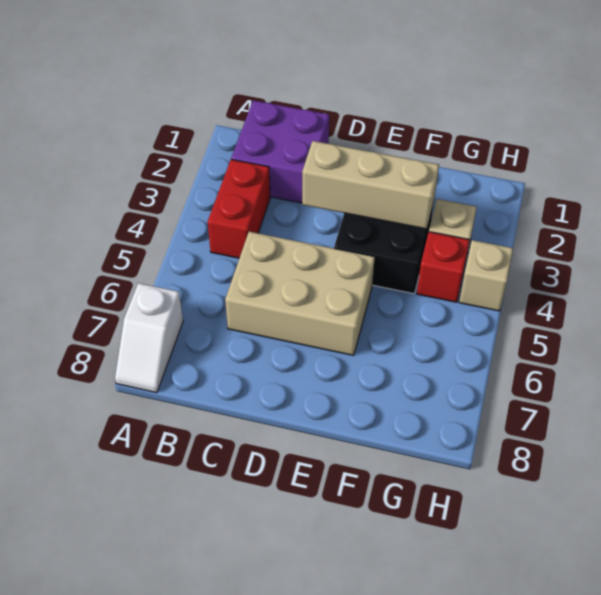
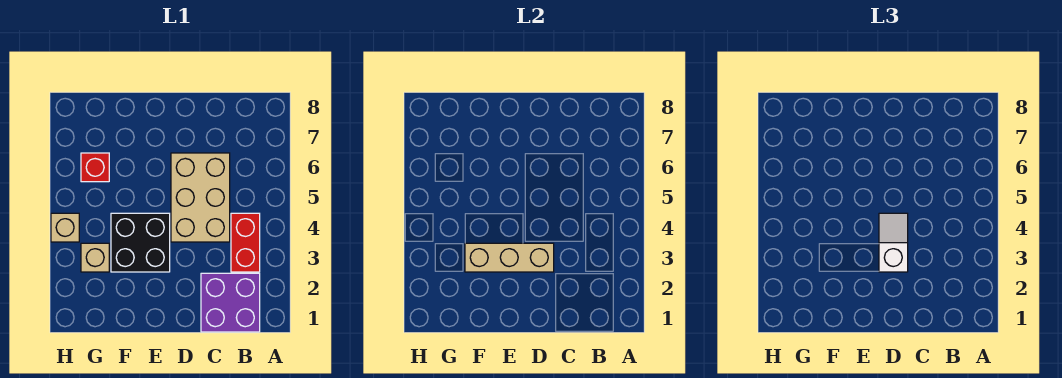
white slope A7:A8 level 1 top 7 -> white slope D3:D4 level 3 top 3
tan brick C5:E6 level 1 -> tan brick C4:D6 level 1
red brick G4 level 1 -> red brick G6 level 1

